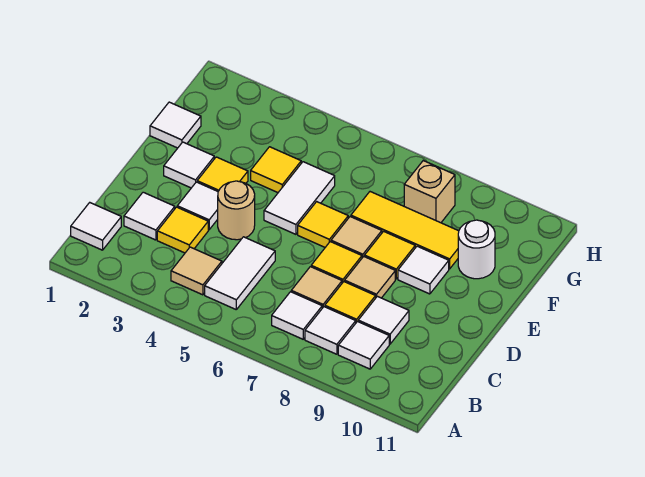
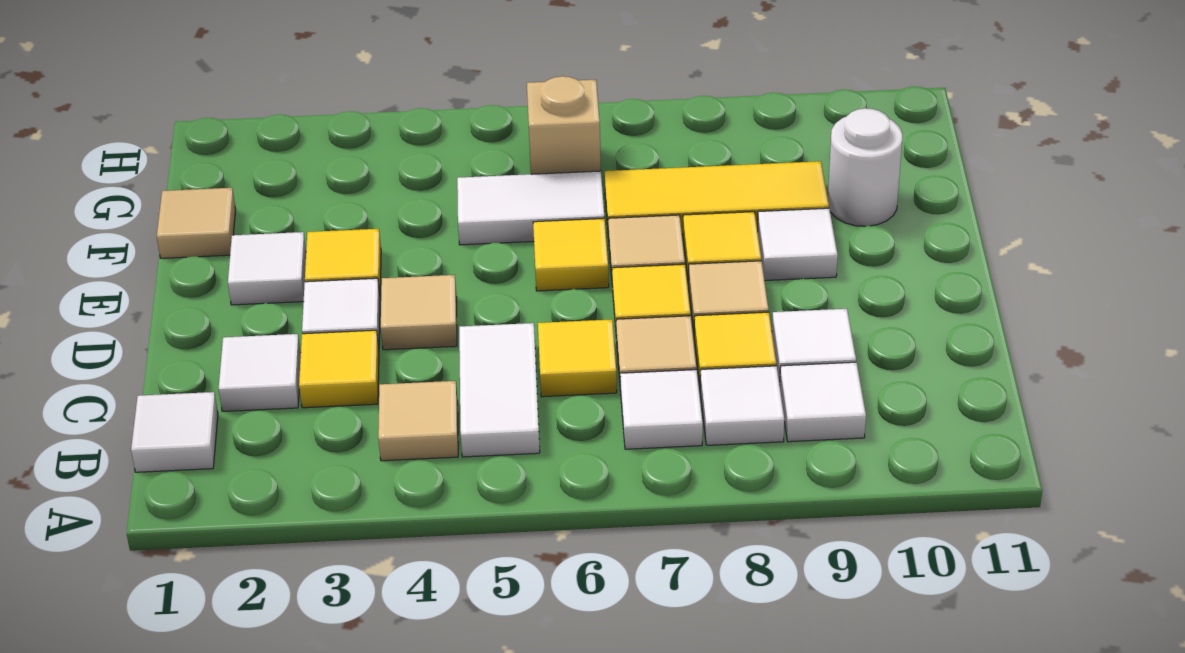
tan round brick D4 level 1 -> tan tile D4 level 1
white tile E5:F5 level 1 -> white tile F5:F6 level 1
white tile F1 level 1 -> tan tile F1 level 1
yellow tile F4 level 1 -> yellow tile C6 level 1
tan brick G8 level 1 -> tan brick G6 level 1

